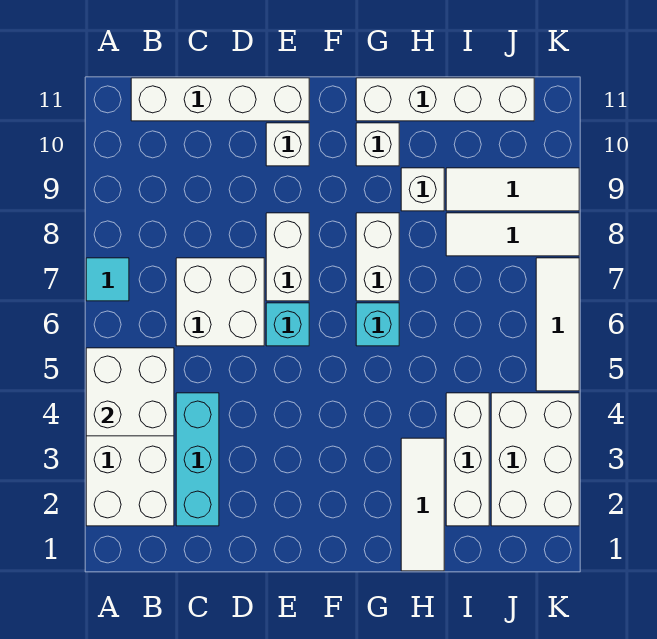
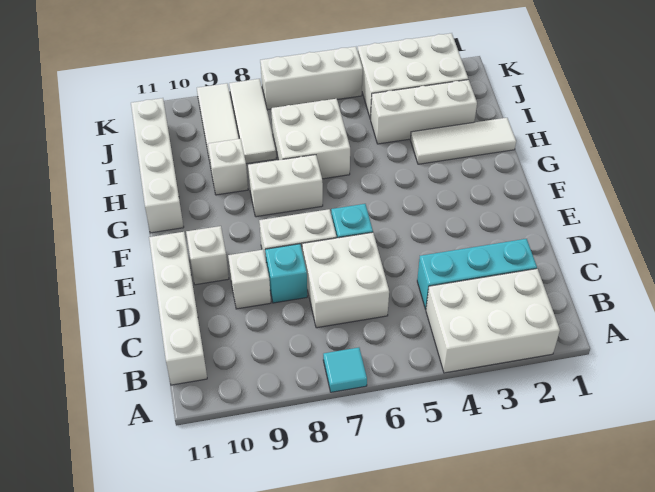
white brick A4:B5 level 2 -> white brick H6:I7 level 1
cyan brick G6 level 1 -> cyan brick D8 level 1
white brick G10 level 1 -> white brick D9 level 1
white tile K5:K7 level 1 -> white brick K5:K7 level 1

